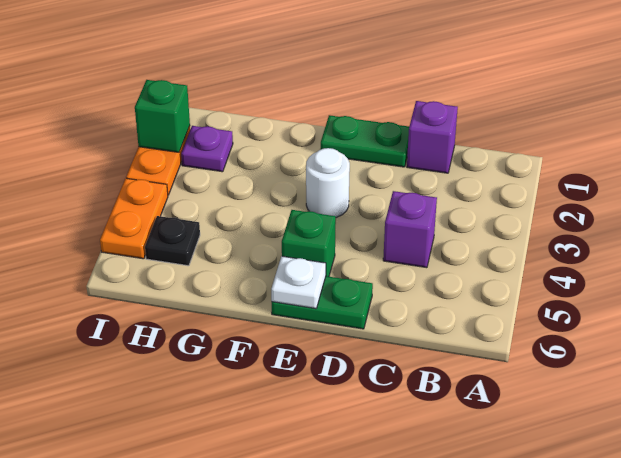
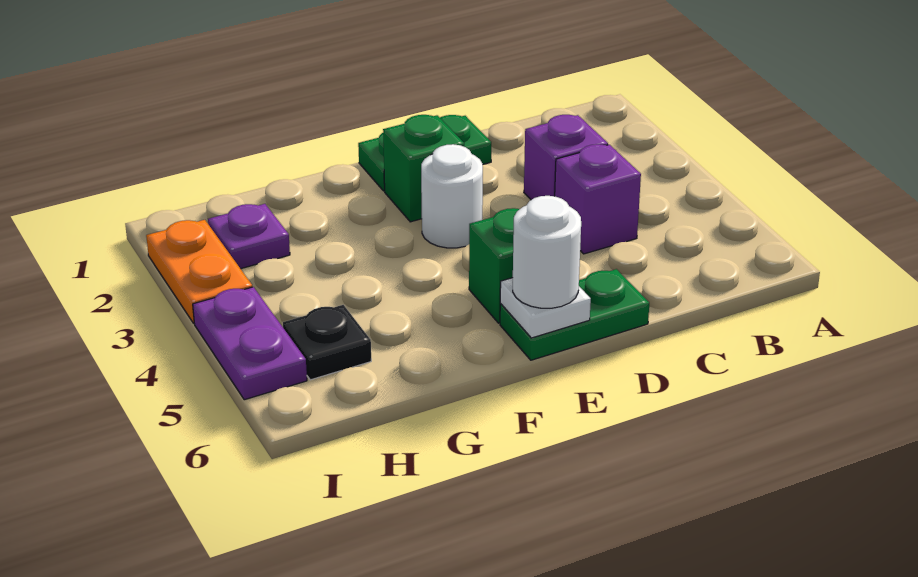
purple brick C1 level 1 -> purple brick C3 level 1
none -> white round brick E6 level 3
green brick I2 level 2 -> green brick E2 level 1
orange plate I4:I5 level 1 -> purple plate I4:I5 level 1

